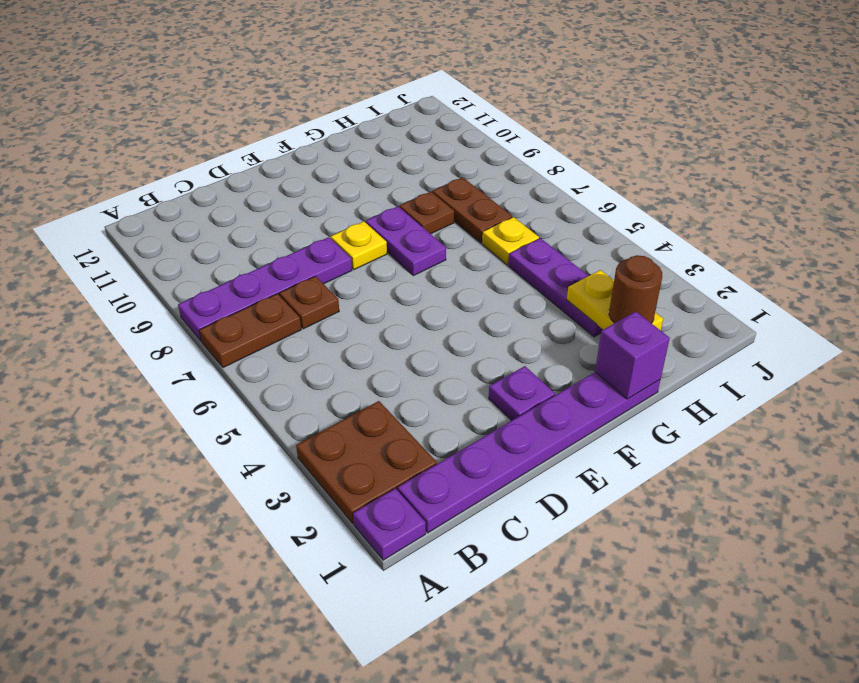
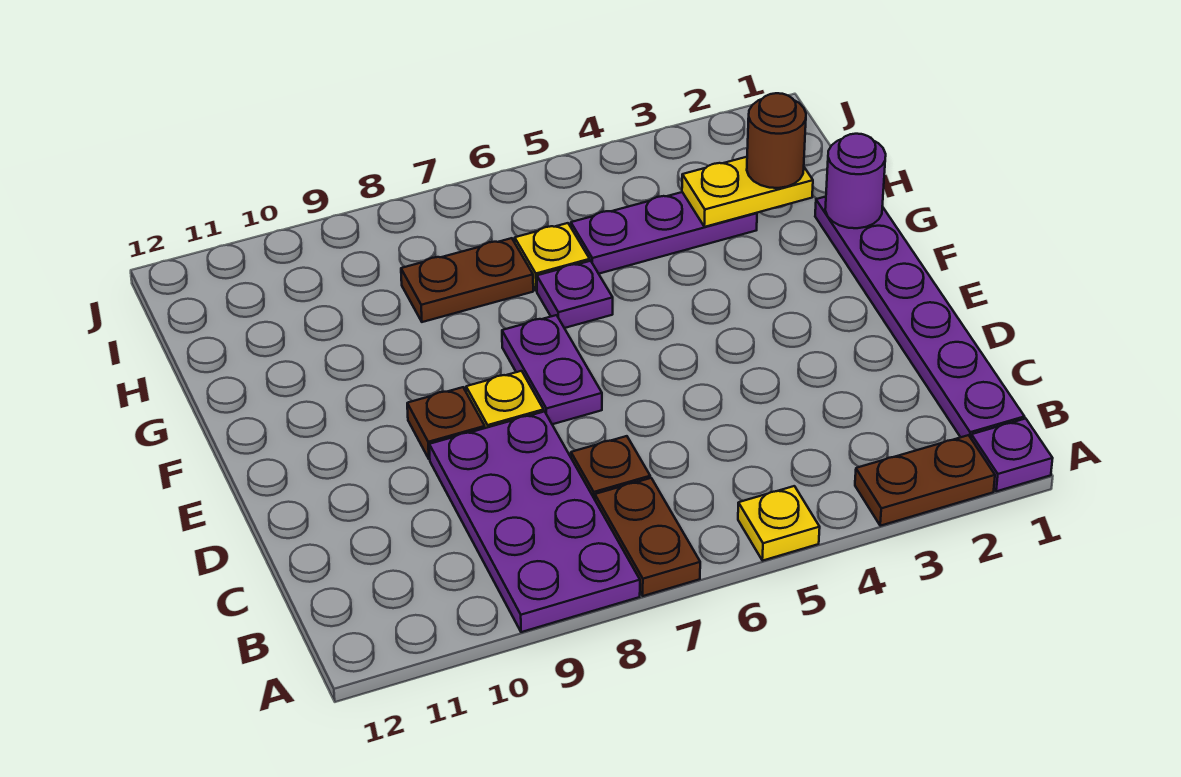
brown plate A2:B3 level 1 -> brown plate A2:A3 level 1
none -> yellow plate A5 level 1
purple plate A8:D8 level 1 -> purple plate A8:D9 level 1
purple plate E2 level 1 -> purple plate G6 level 1
purple plate F7:F8 level 1 -> purple plate E7:F7 level 1
purple brick G1 level 2 -> purple round brick G1 level 2
brown plate G8 level 1 -> brown plate E9 level 1

